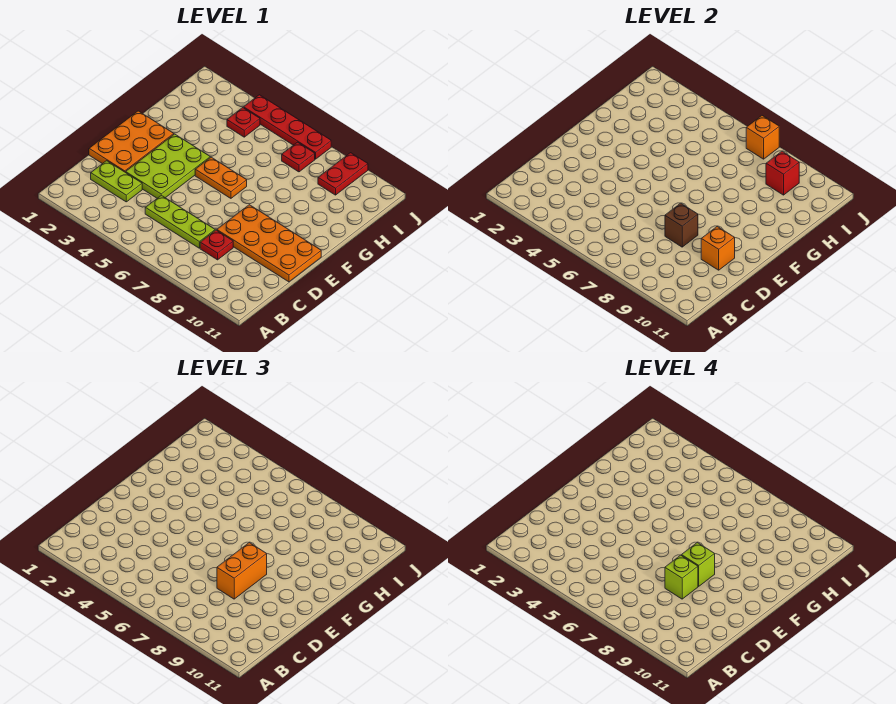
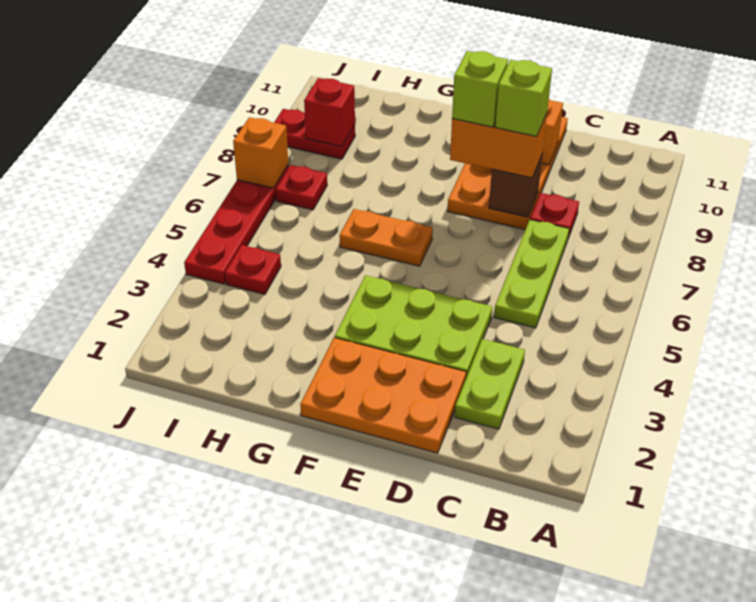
orange plate F5:F6 level 1 -> orange plate F6:G6 level 1

